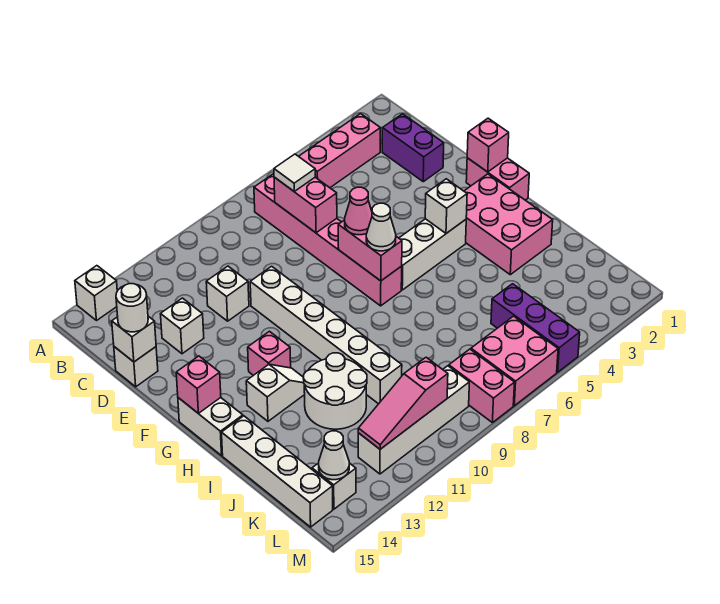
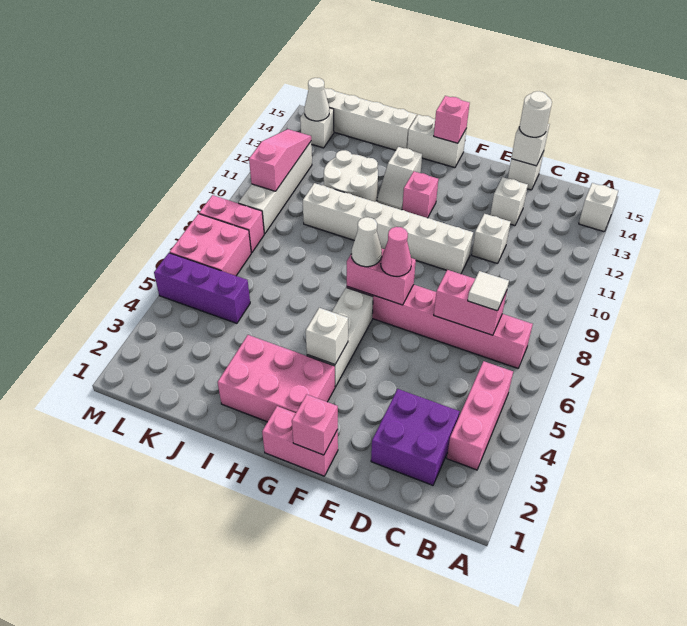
purple brick C2:D2 level 1 -> purple brick C2:D3 level 1

